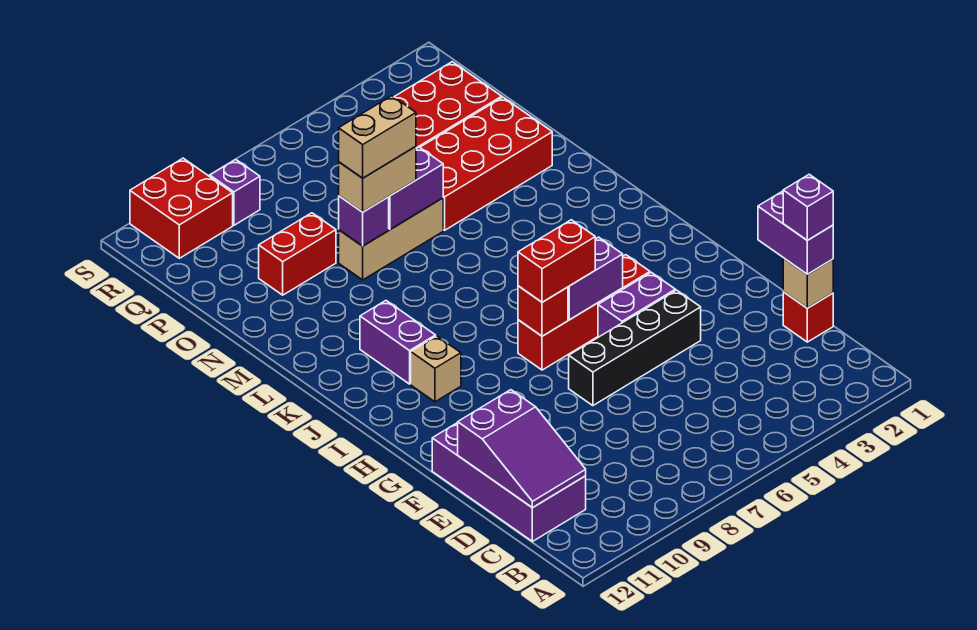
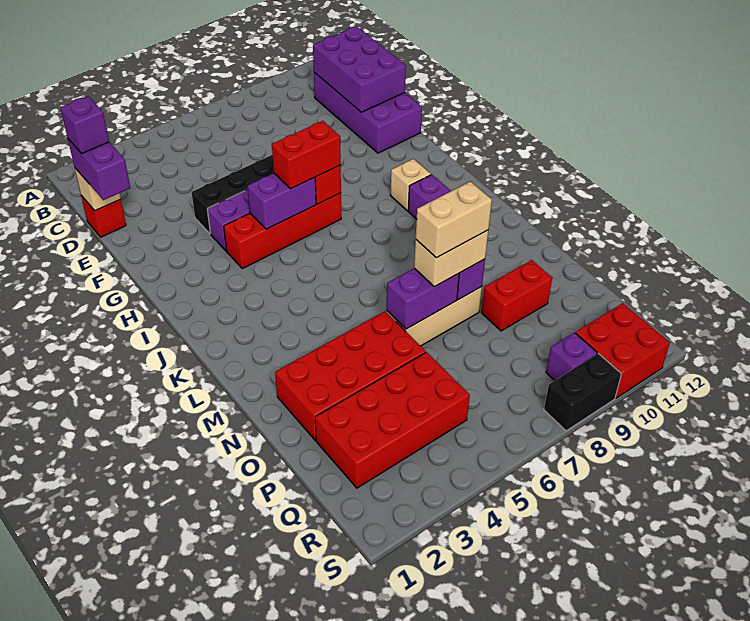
purple slope C11:E12 level 2 top E -> purple brick C11:E12 level 2
none -> black brick S8:S9 level 1

